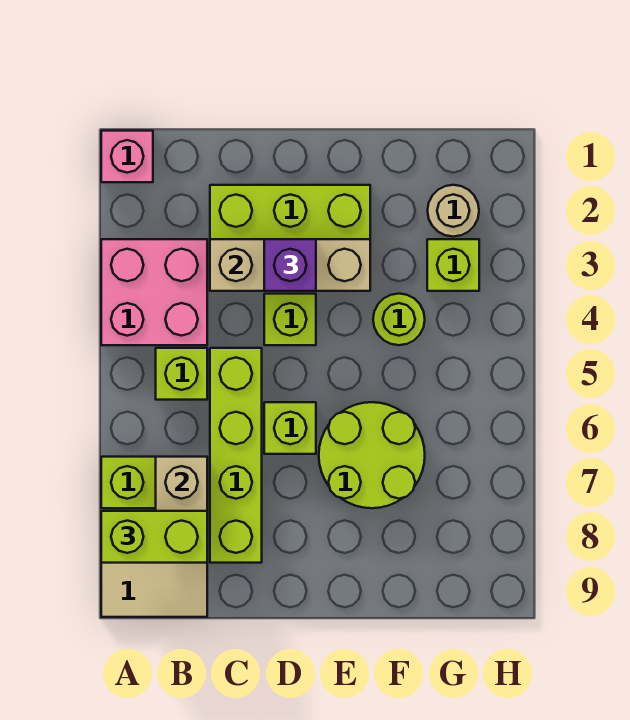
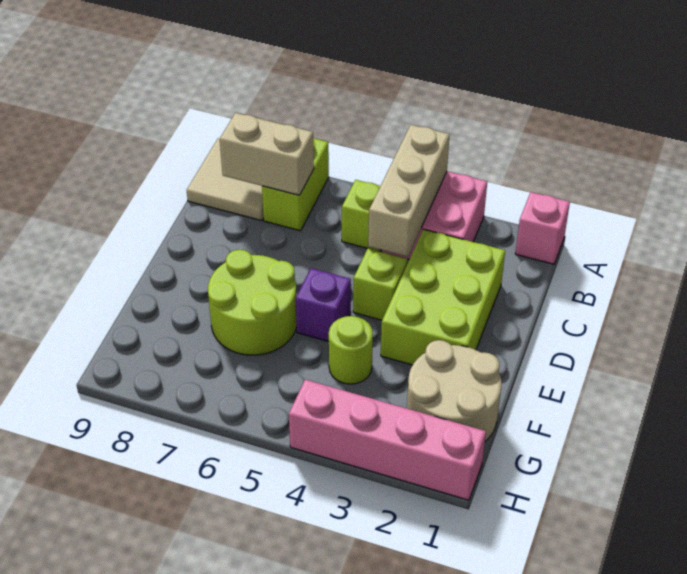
lime brick A8:B8 level 3 -> none
tan brick C3:E3 level 2 -> tan brick A4:C4 level 2
lime brick C5:C8 level 1 -> none
purple brick D3 level 3 -> purple brick E5 level 1
lime brick D6 level 1 -> none
tan round brick G2 level 1 -> tan round brick F1:G2 level 1
lime brick G3 level 1 -> none
none -> pink brick H1:H4 level 1

